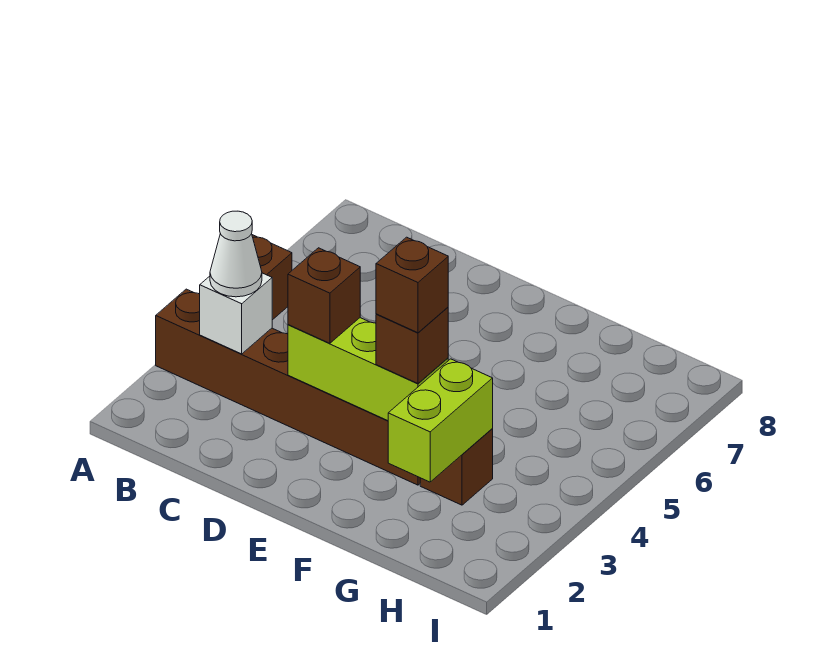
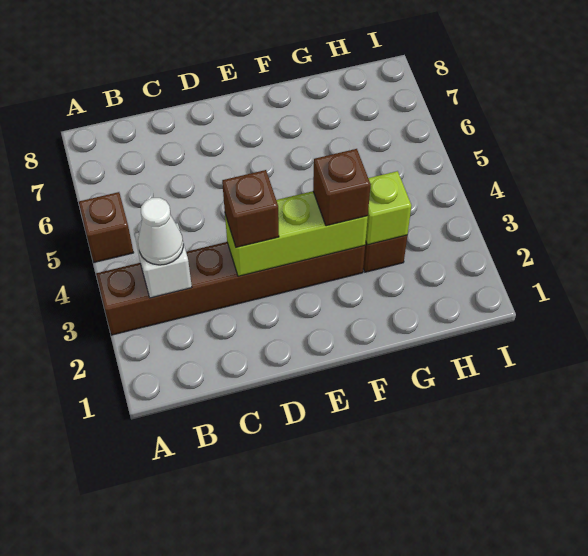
brown brick F3 level 4 -> none
lime brick G2:G3 level 2 -> lime brick G3 level 2

